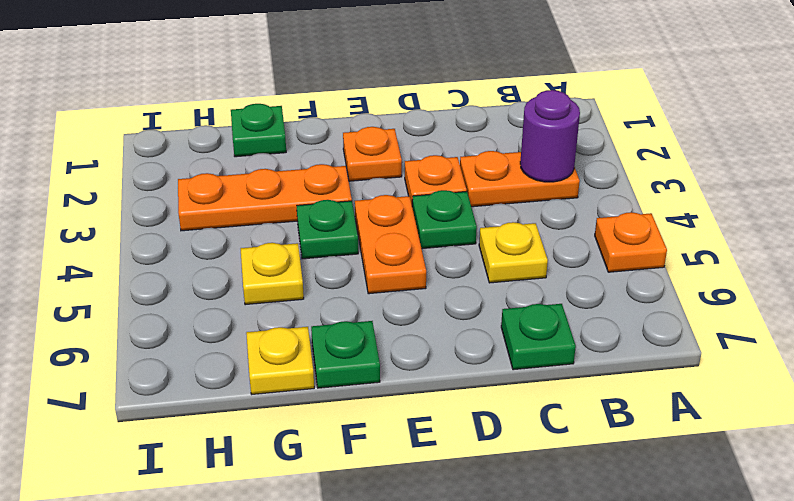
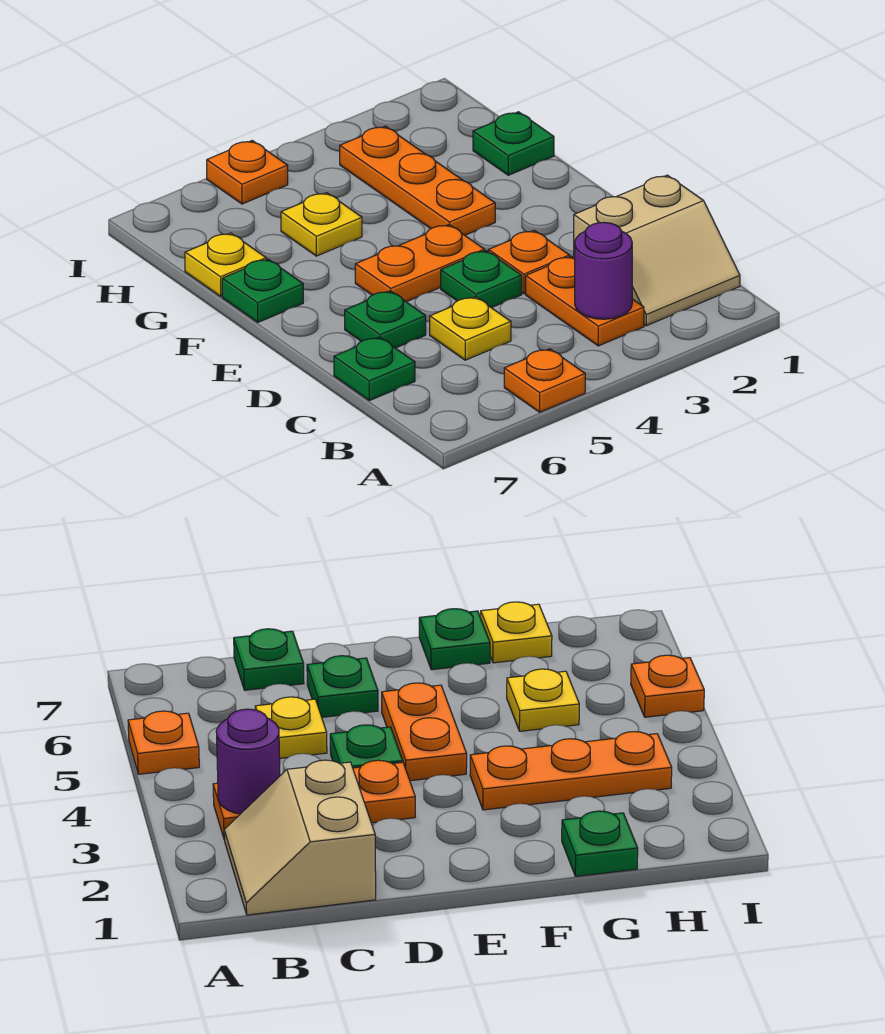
none -> tan slope B1:C2 level 1 top C
orange plate E2 level 1 -> orange plate I5 level 1
green plate F4 level 1 -> green plate D6 level 1

